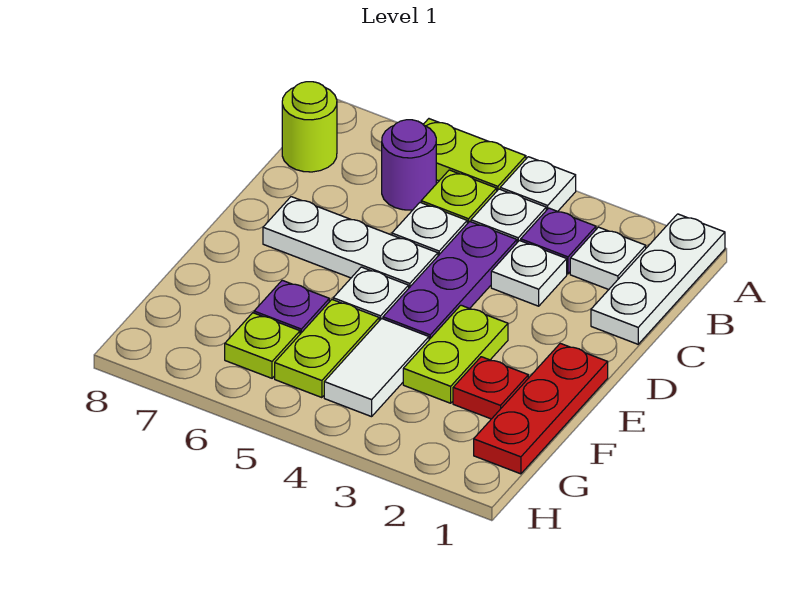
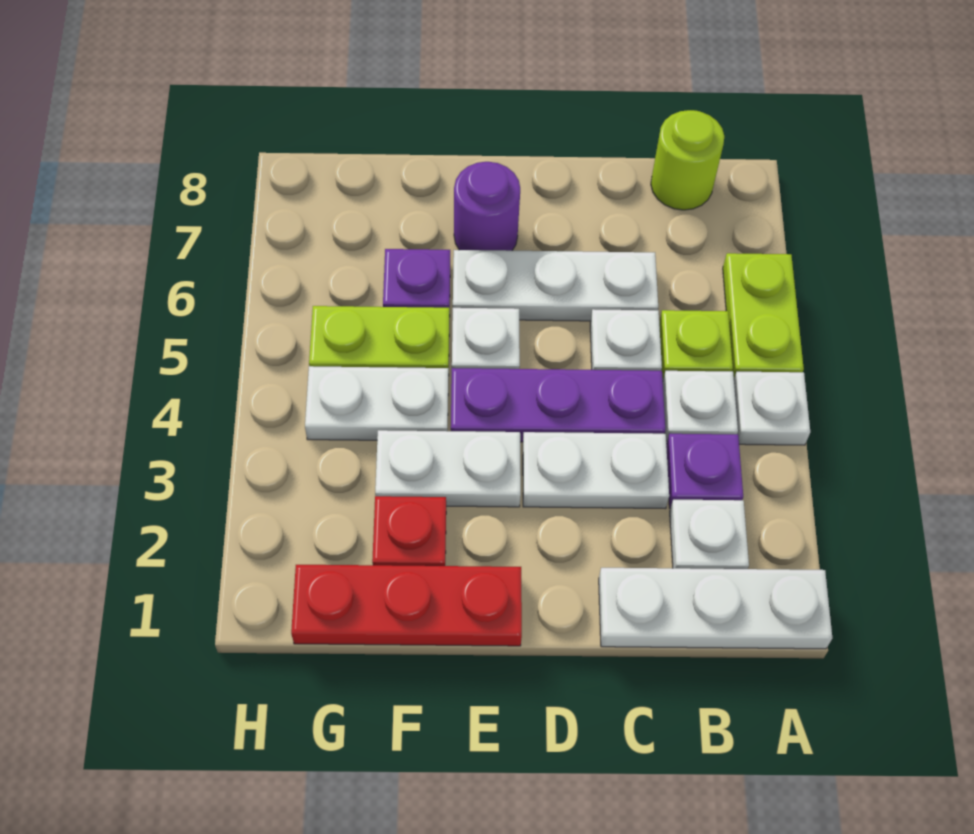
purple round brick B6 level 1 -> purple round brick E7 level 1
white plate C3 level 1 -> white plate C3:D3 level 1
white plate D5:D7 level 1 -> white plate C6:E6 level 1
lime plate E3:F3 level 1 -> white plate E3:F3 level 1
white tile F4:G4 level 1 -> white plate F4:G4 level 1
lime plate G6 level 1 -> none

